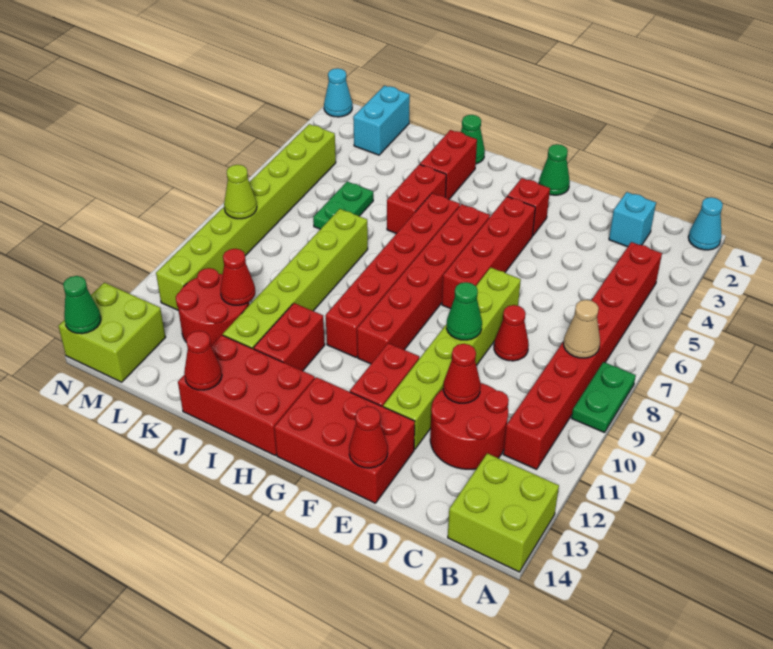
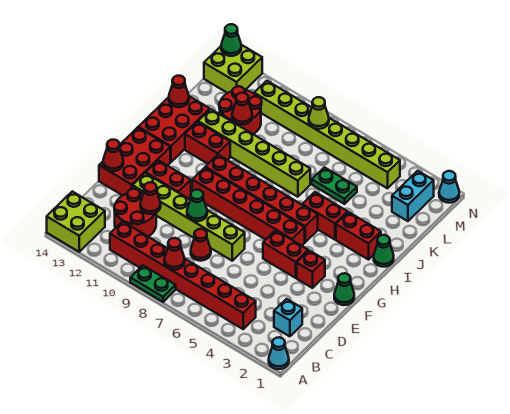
tan cone B8 level 2 -> red cone B8 level 2
red brick F4:F7 level 1 -> red brick F4:F5 level 1
cyan brick L1:L2 level 1 -> cyan brick L2:M2 level 1

